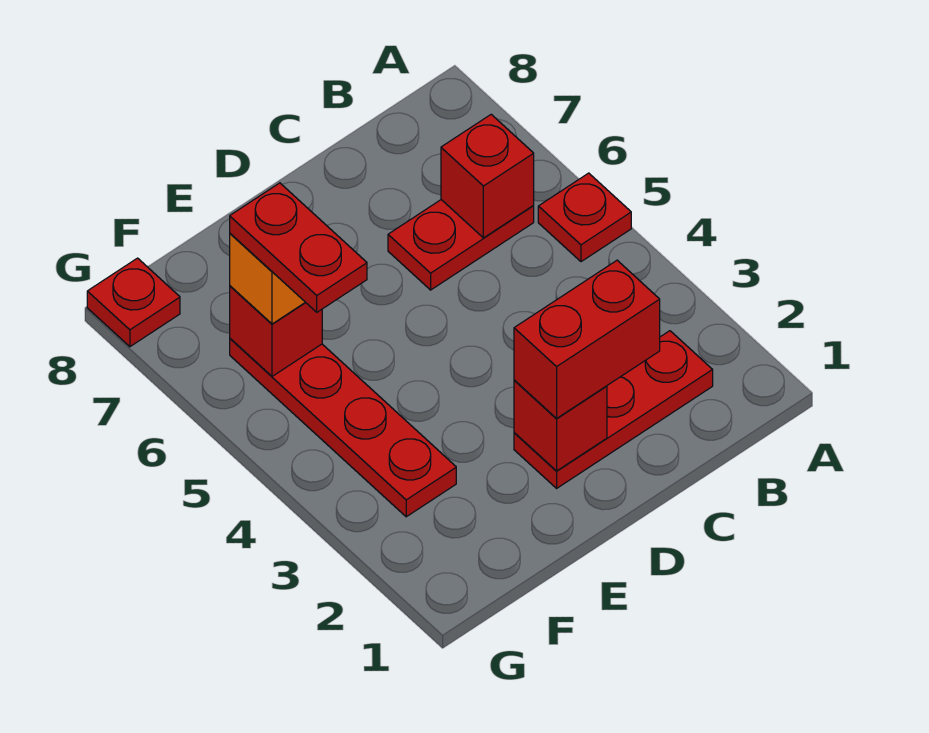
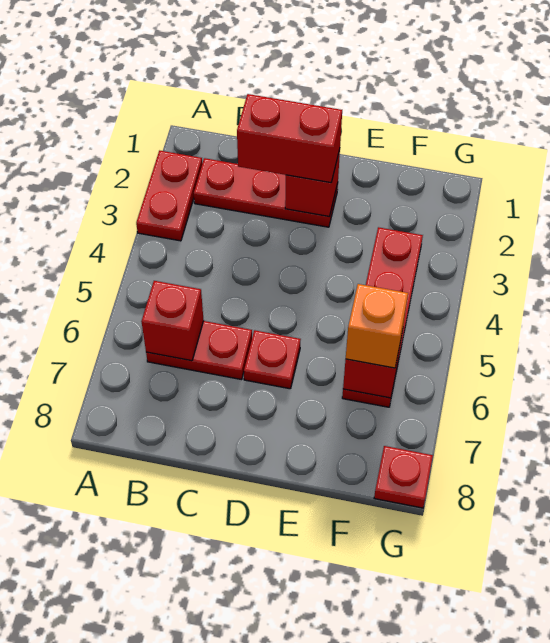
red plate A5 level 1 -> red plate D6 level 1
red plate F5:F6 level 4 -> red plate A2:A3 level 1

